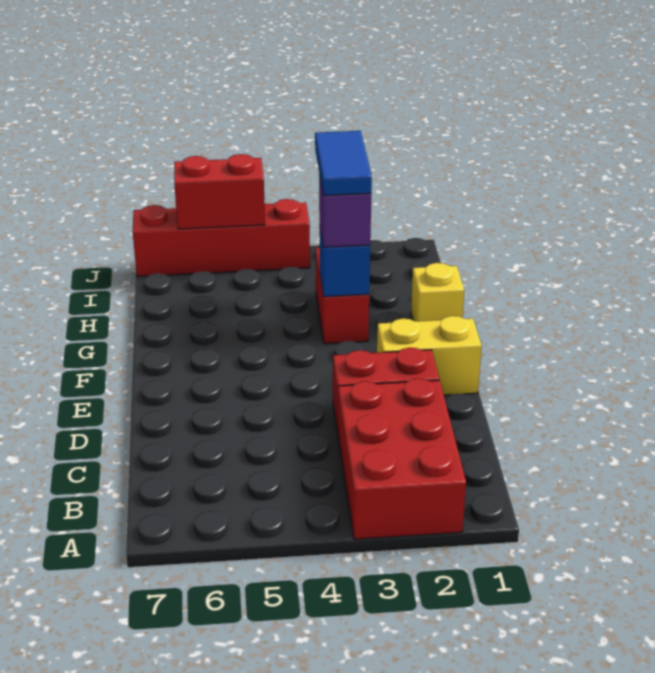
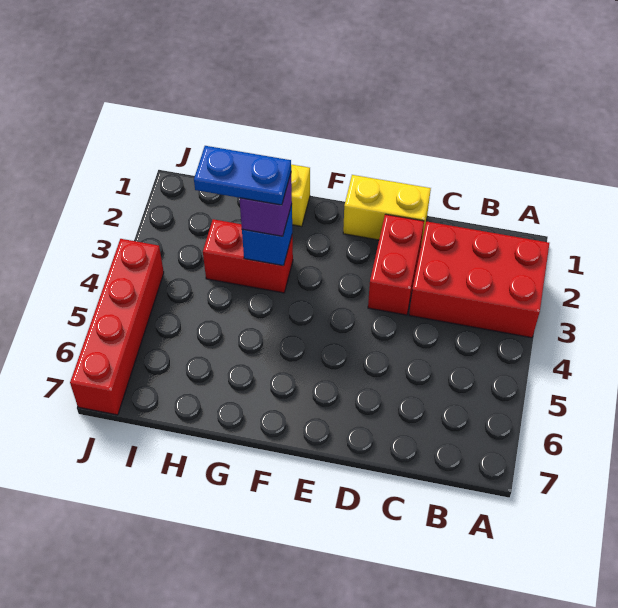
yellow brick E1:E2 level 1 -> yellow brick D1:E1 level 1
blue tile G3:H3 level 4 -> blue plate G3:H3 level 4
red brick J5:J6 level 2 -> none

